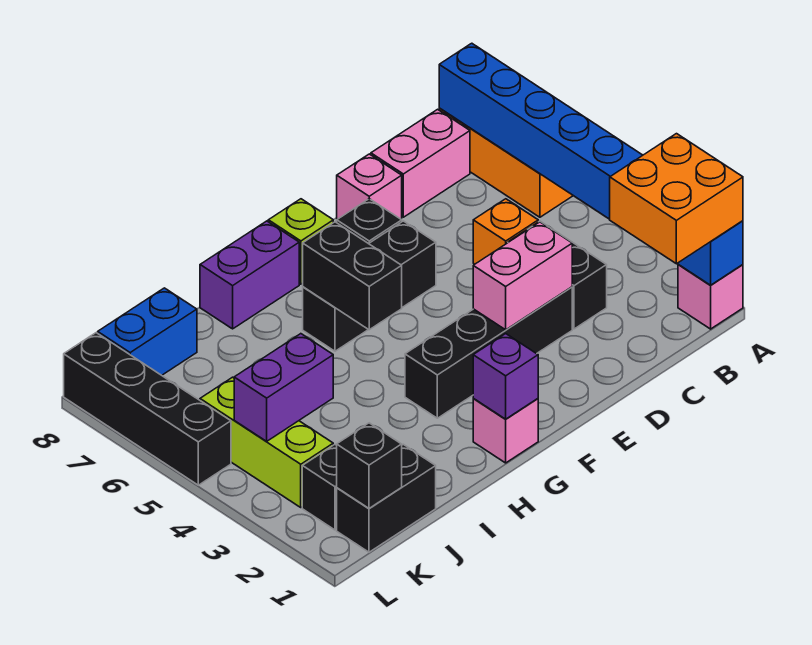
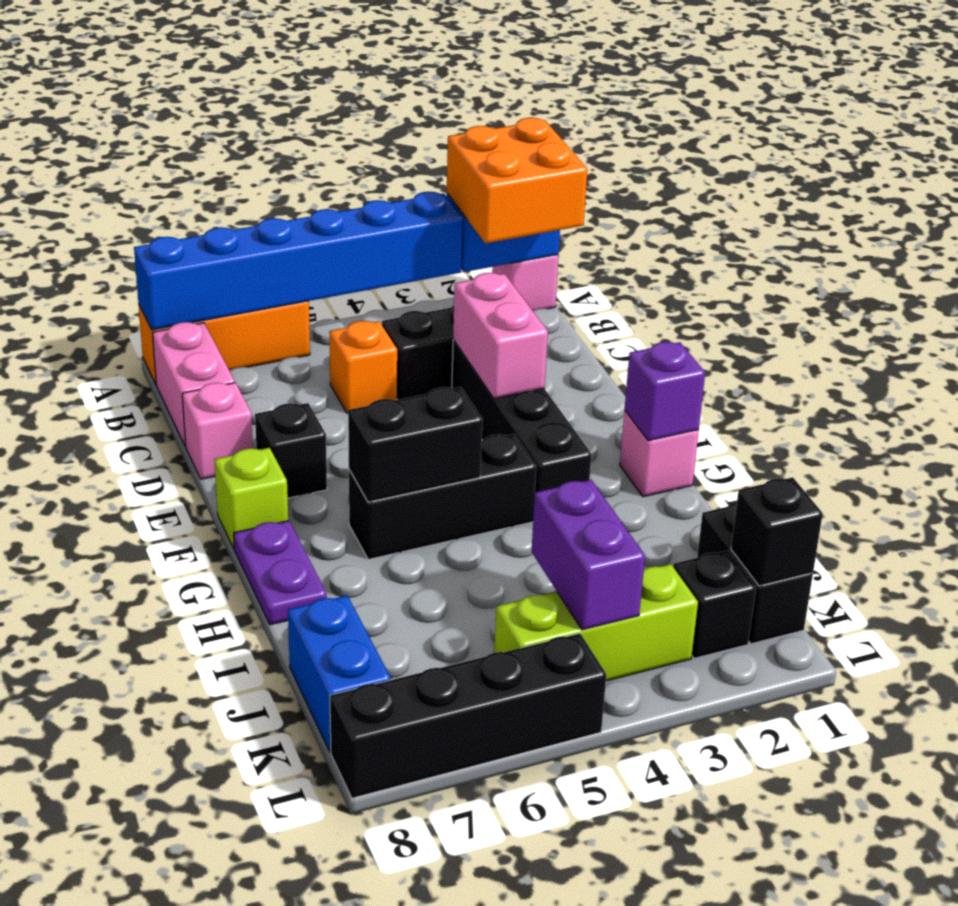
black brick E6:G6 level 1 -> black brick G4:G6 level 1
purple brick G8:H8 level 1 -> purple plate G8:H8 level 1

